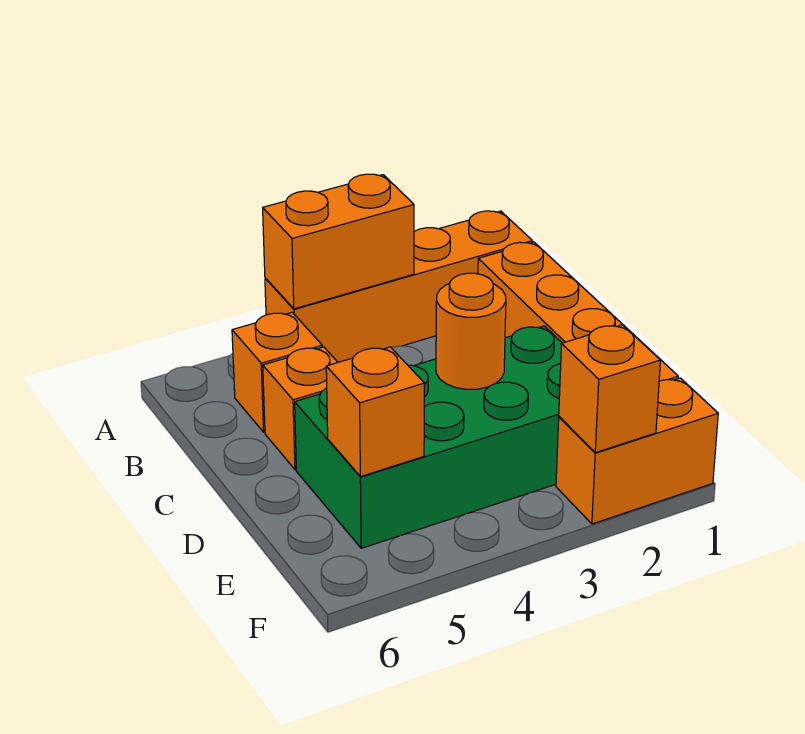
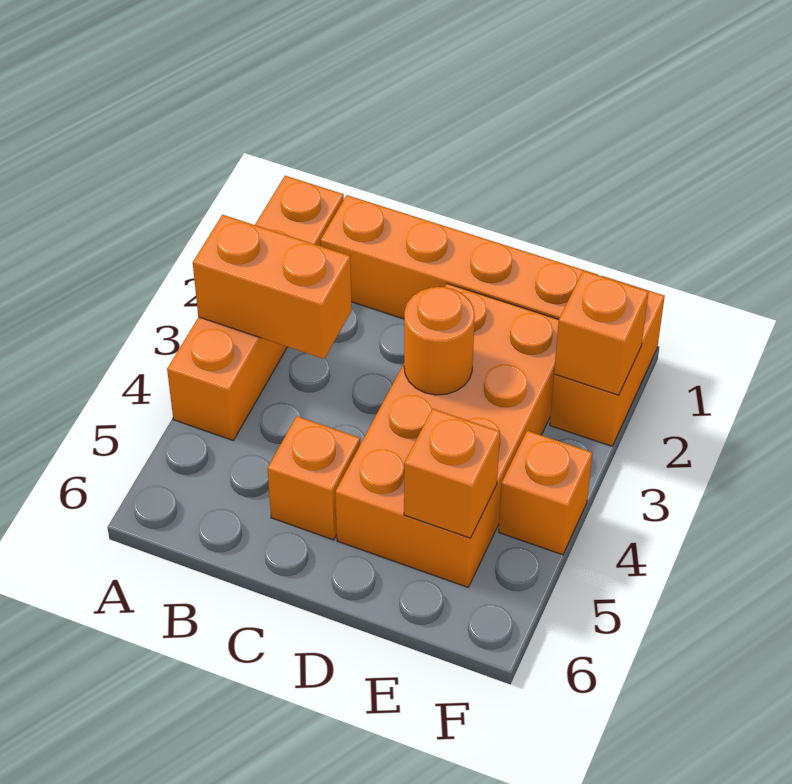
orange brick A3:A4 level 2 -> orange brick A3:B3 level 2
orange brick B5 level 1 -> orange brick F4 level 1
green brick D2:E5 level 1 -> orange brick D2:E5 level 1

